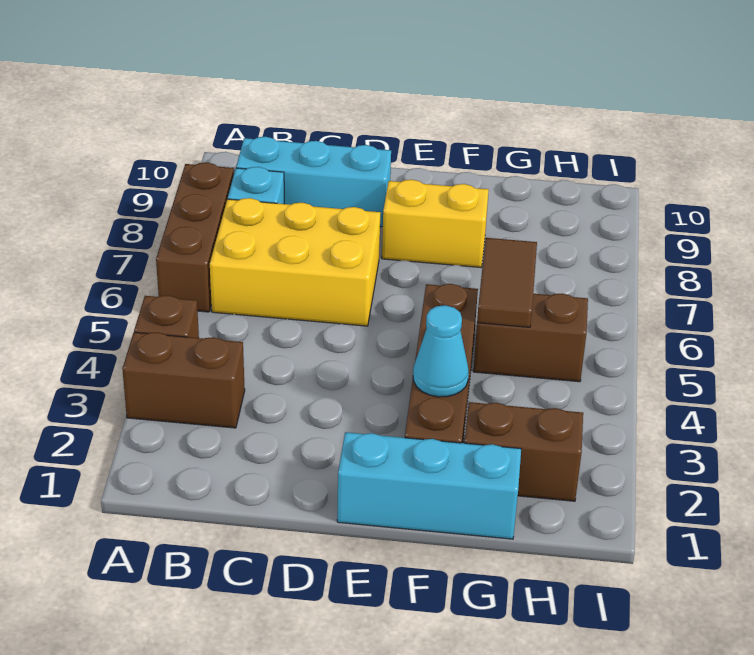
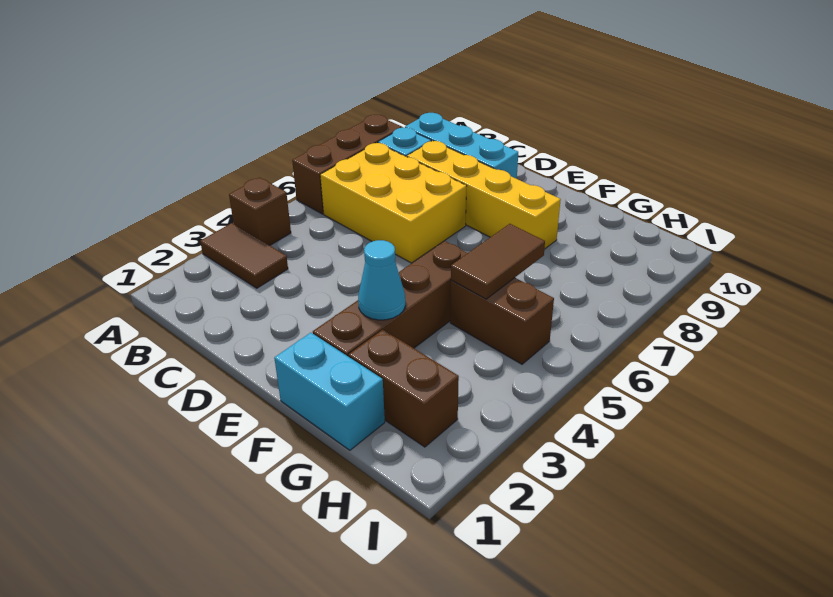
brown brick A3:B3 level 1 -> brown tile A3:B3 level 1
cyan brick E1:G1 level 1 -> cyan brick F1:G1 level 1
yellow brick E8:F8 level 1 -> yellow brick C8:F8 level 1

